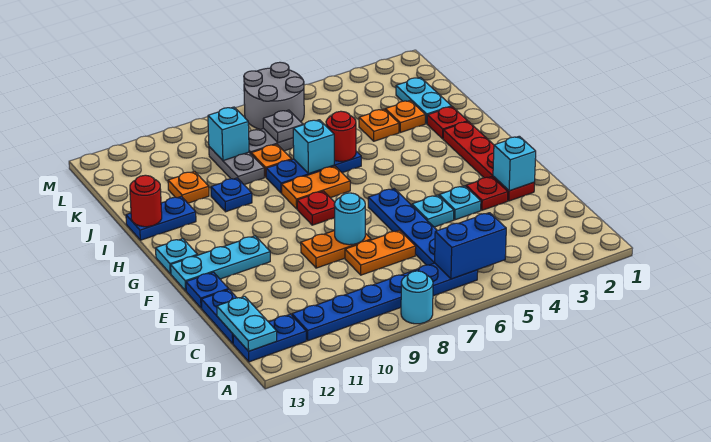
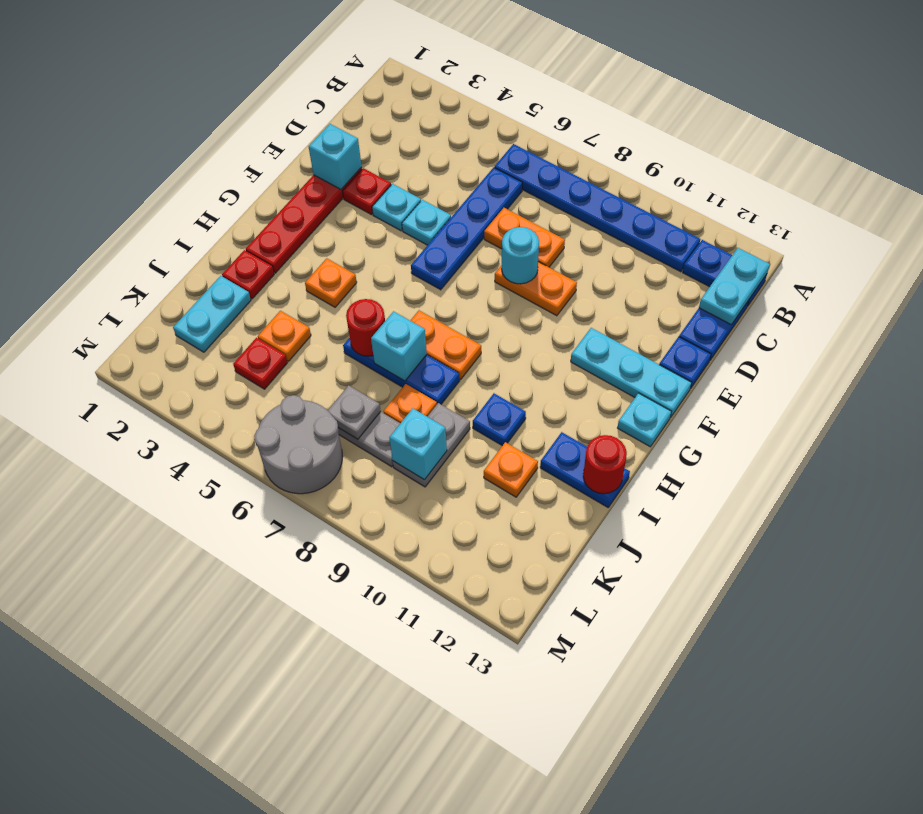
cyan round brick A8 level 1 -> none
blue brick B5:B6 level 2 -> none
red plate G8 level 1 -> red plate K4 level 1
orange plate J3 level 1 -> orange plate H4 level 1

